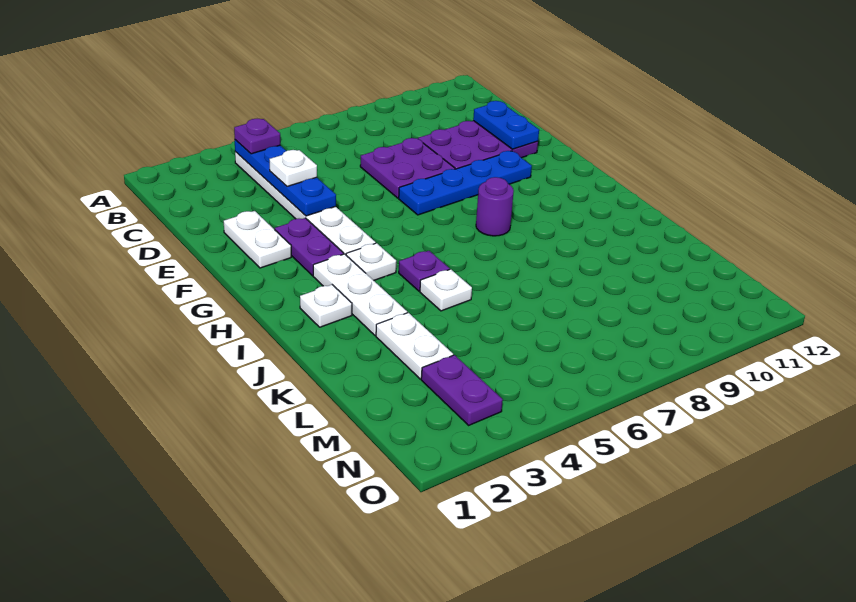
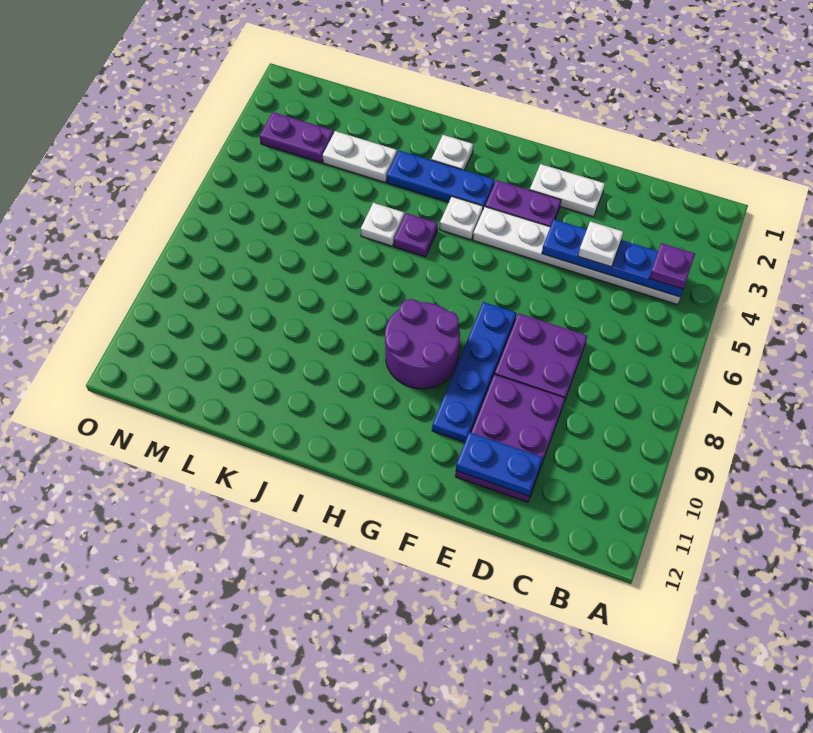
white plate H3:J3 level 1 -> blue plate H3:J3 level 1
purple round brick H8 level 1 -> purple round brick G8:H9 level 1

